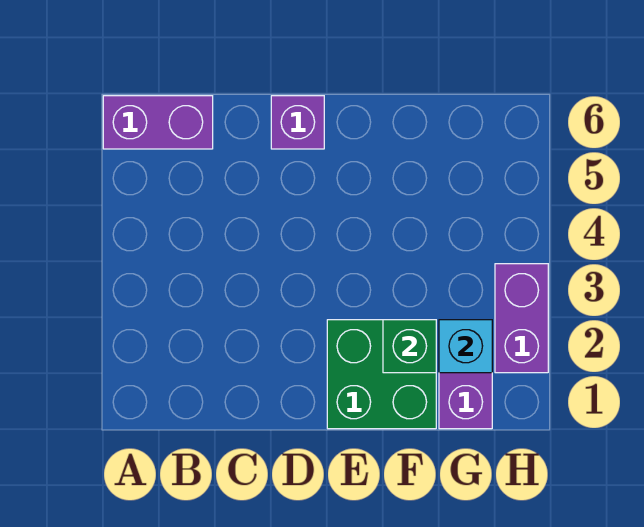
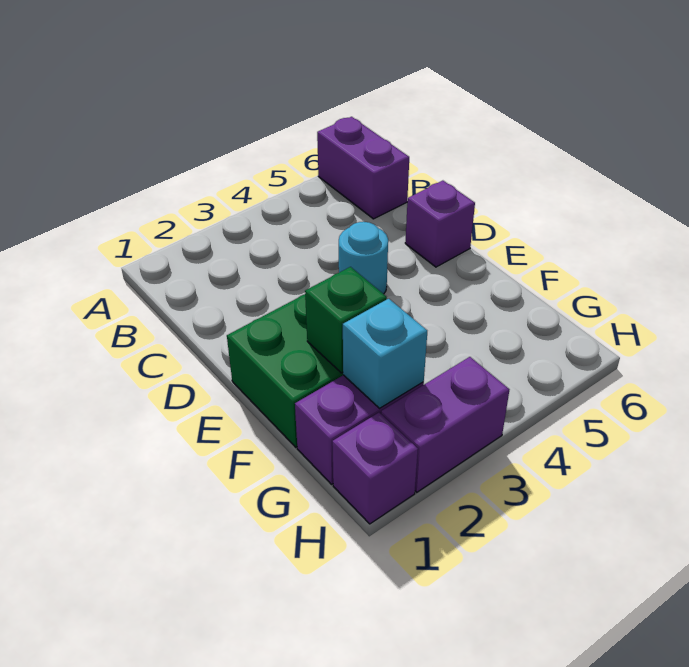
none -> cyan round brick D4 level 1
none -> purple brick H1 level 1

